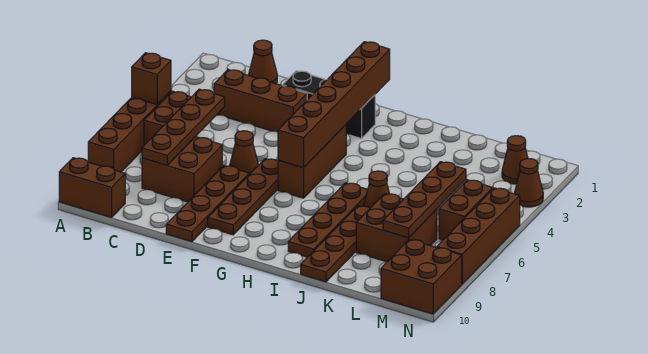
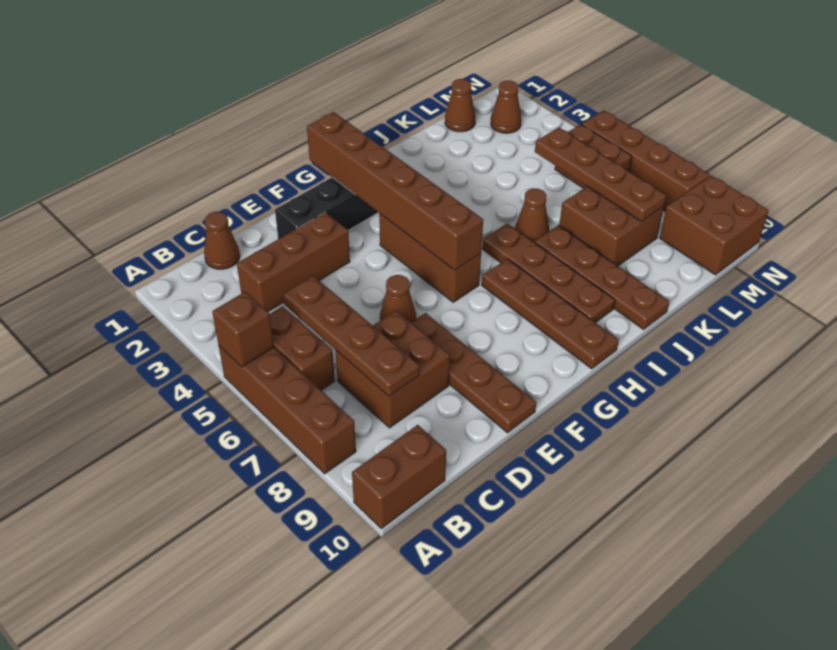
brown plate F6:F9 level 1 -> brown plate H7:H10 level 1
brown cone N3 level 1 -> brown cone L1 level 1

